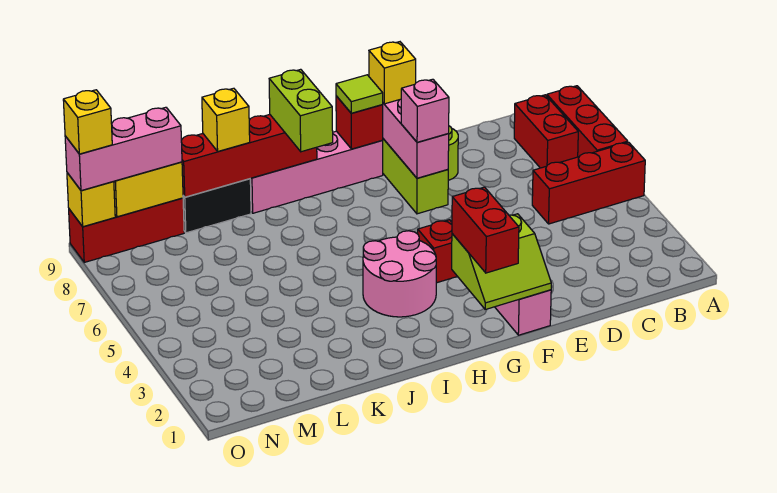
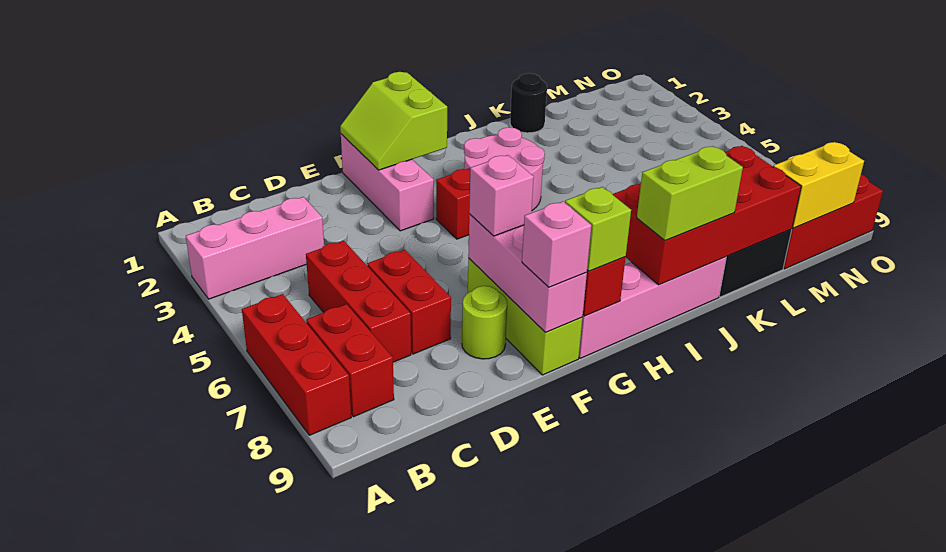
red brick A5:C5 level 1 -> red brick C5:C7 level 1
lime slope F1:G2 level 2 top 2 -> lime slope F1:G2 level 2 top G
yellow brick F9 level 3 -> pink brick F9 level 3
red brick G1:G2 level 3 -> red brick D6:D7 level 1
lime tile G9 level 3 -> lime brick G9 level 3
lime brick I8:I9 level 3 -> lime brick I9:J9 level 3
red brick I9:L9 level 2 -> red brick I8:L9 level 2
none -> black round brick K1 level 1
yellow brick K9 level 3 -> none
pink brick M9:O9 level 3 -> pink brick A3:C3 level 1
yellow brick O9 level 2 -> none
yellow brick O9 level 4 -> none

